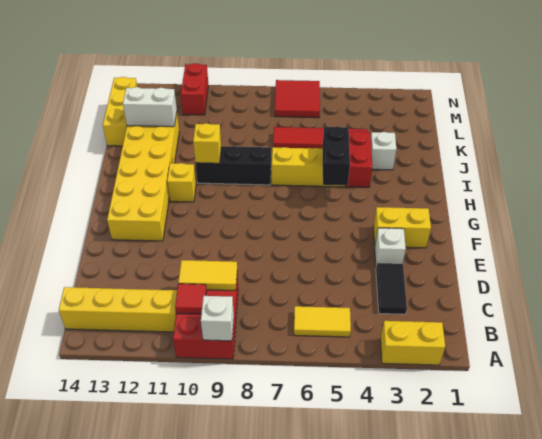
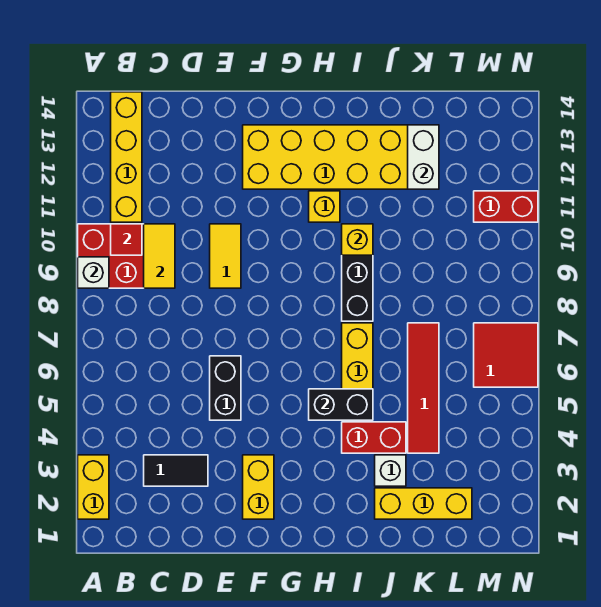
yellow tile B5:B6 level 1 -> yellow tile E9:E10 level 1
white brick E3 level 1 -> none
none -> black brick E5:E6 level 1
yellow brick K14:M14 level 1 -> yellow brick J2:L2 level 1

